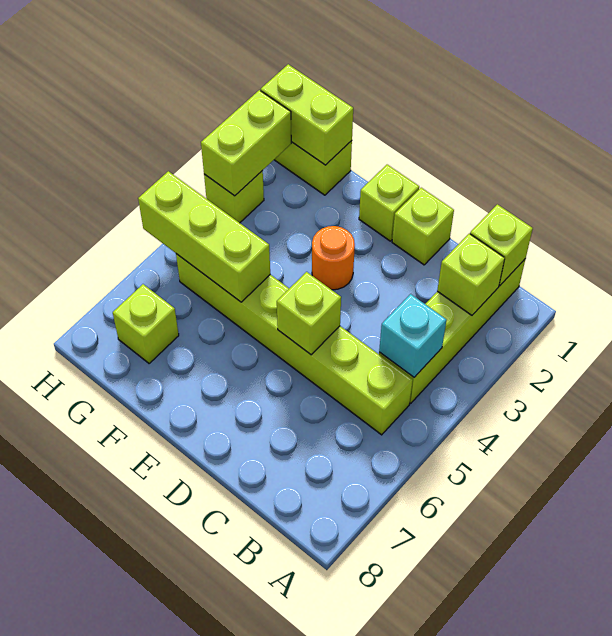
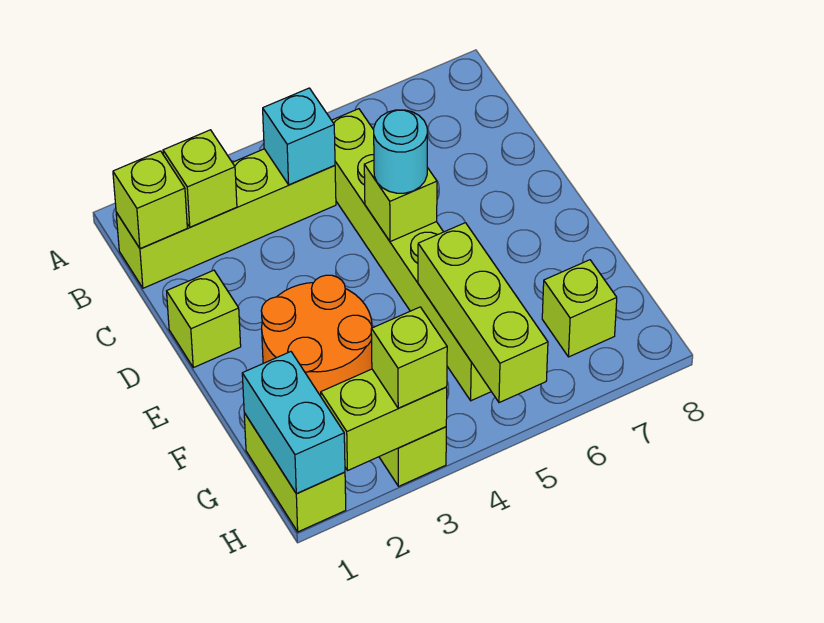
none -> cyan round brick D5 level 3
lime brick E1 level 1 -> lime brick H3 level 3
orange round brick E3 level 1 -> orange round brick E2:F3 level 1
lime brick G1:H1 level 2 -> cyan brick G1:H1 level 2

